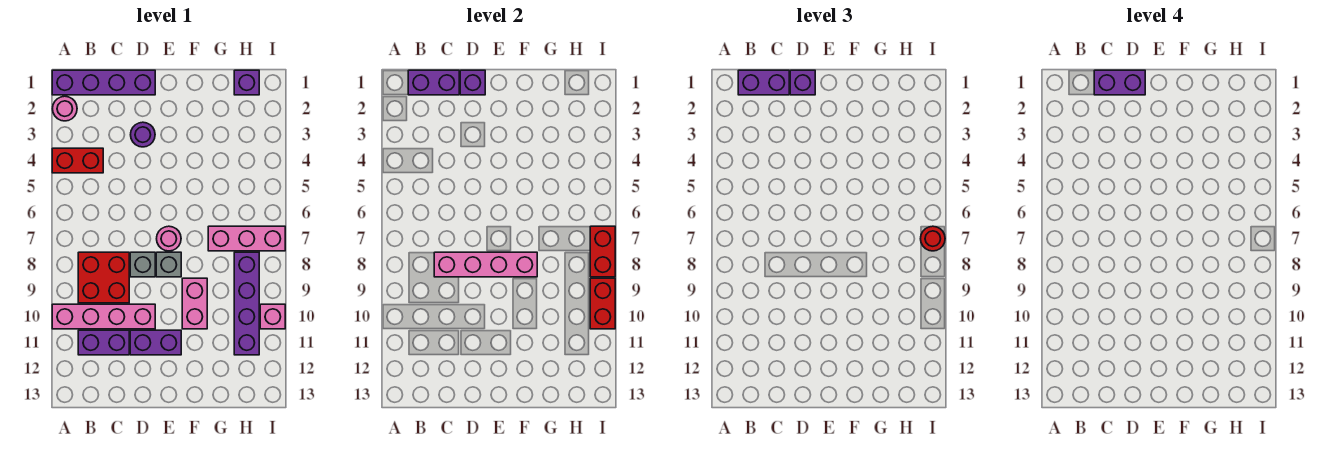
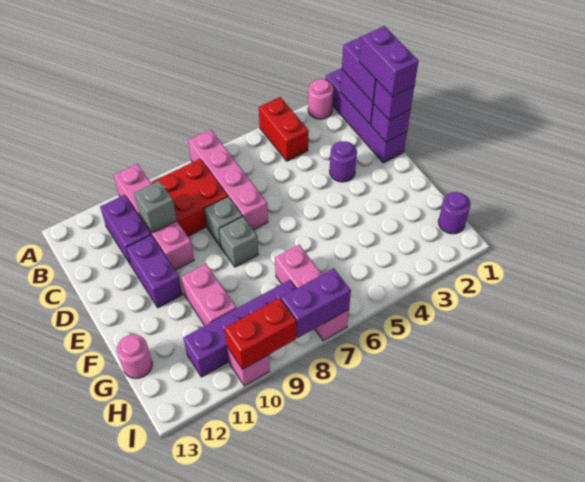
pink brick C8:F8 level 2 -> pink brick A7:D7 level 1
none -> grey brick C10 level 2
pink round brick E7 level 1 -> pink round brick G13 level 1
pink brick F9:F10 level 1 -> pink brick F10:G10 level 1
purple brick H1 level 1 -> purple round brick H1 level 1
red brick I7:I8 level 2 -> purple brick I7:I8 level 2
red round brick I7 level 3 -> none

